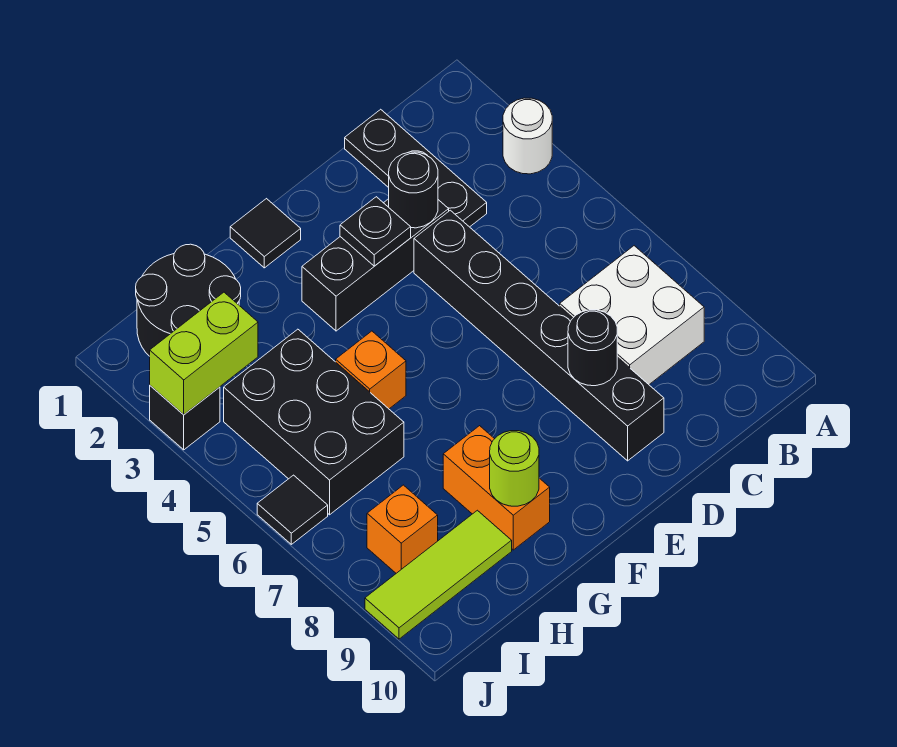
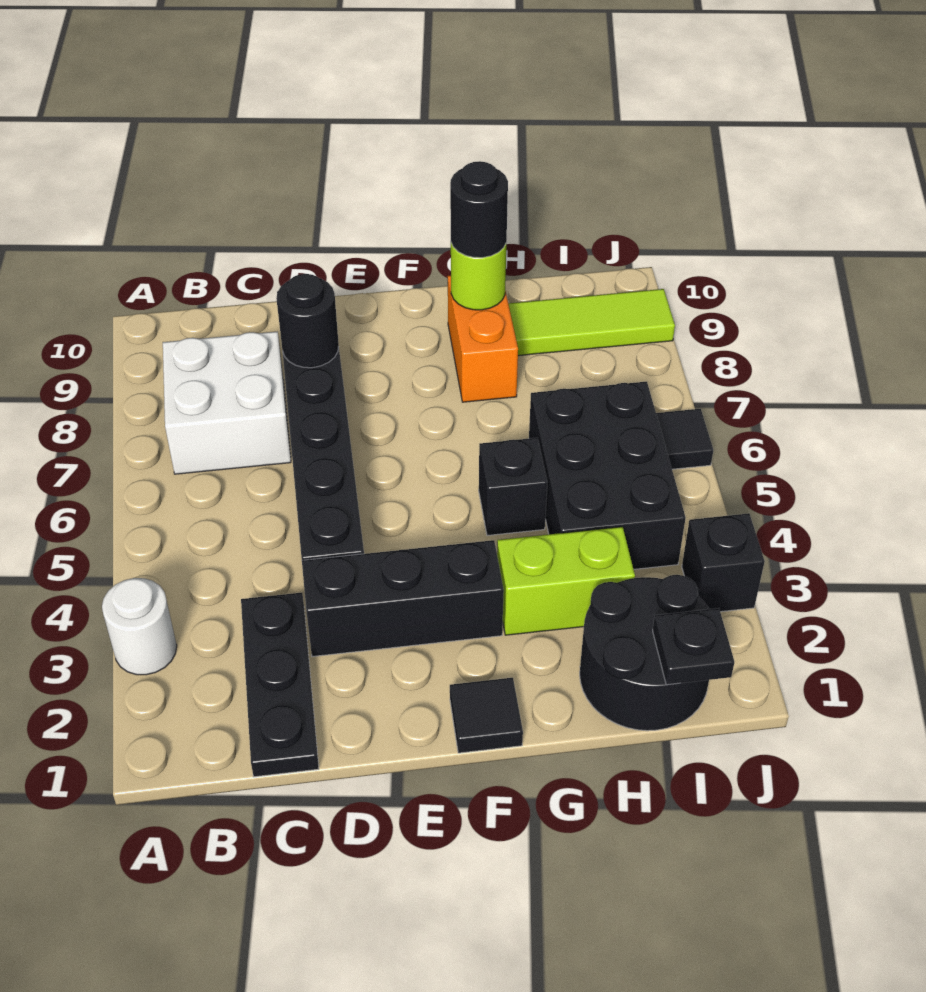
black round brick D3 level 2 -> black round brick G9 level 3
black plate E3 level 2 -> black plate I1 level 2
orange brick G5 level 1 -> black brick G5 level 1
lime brick I3:J3 level 2 -> lime brick G3:H3 level 1
orange brick I8 level 1 -> none

